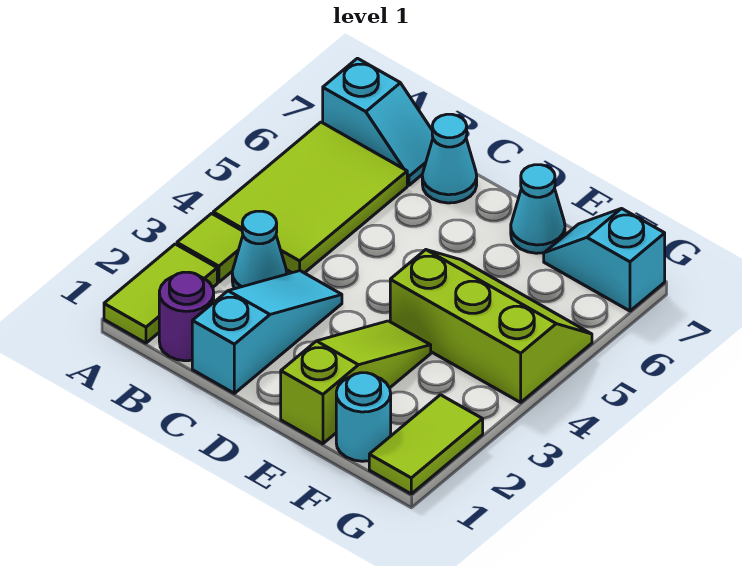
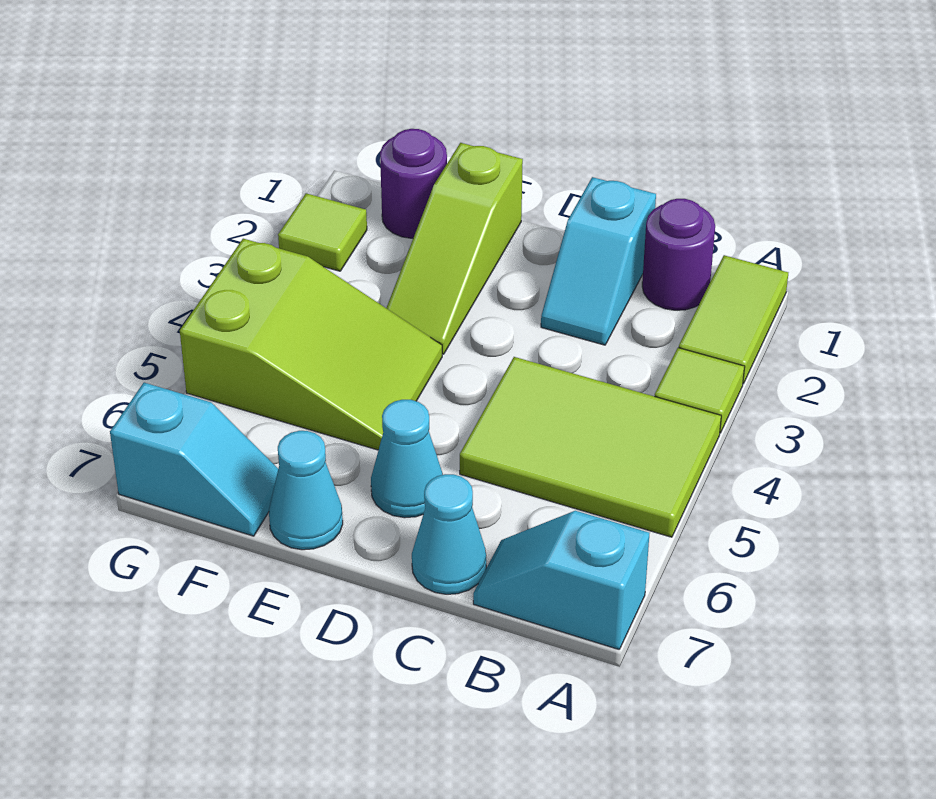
lime tile A4:B6 level 1 -> lime tile A4:C5 level 1
cyan cone B3 level 1 -> cyan cone D6 level 1
cyan slope C1:C3 level 1 top 1 -> cyan slope C1:C2 level 1 top 1
lime slope E4:G5 level 1 top 4 -> lime slope E4:G5 level 1 top G
cyan round brick F1 level 1 -> purple round brick F1 level 1
lime tile G1:G2 level 1 -> lime tile G2 level 1

